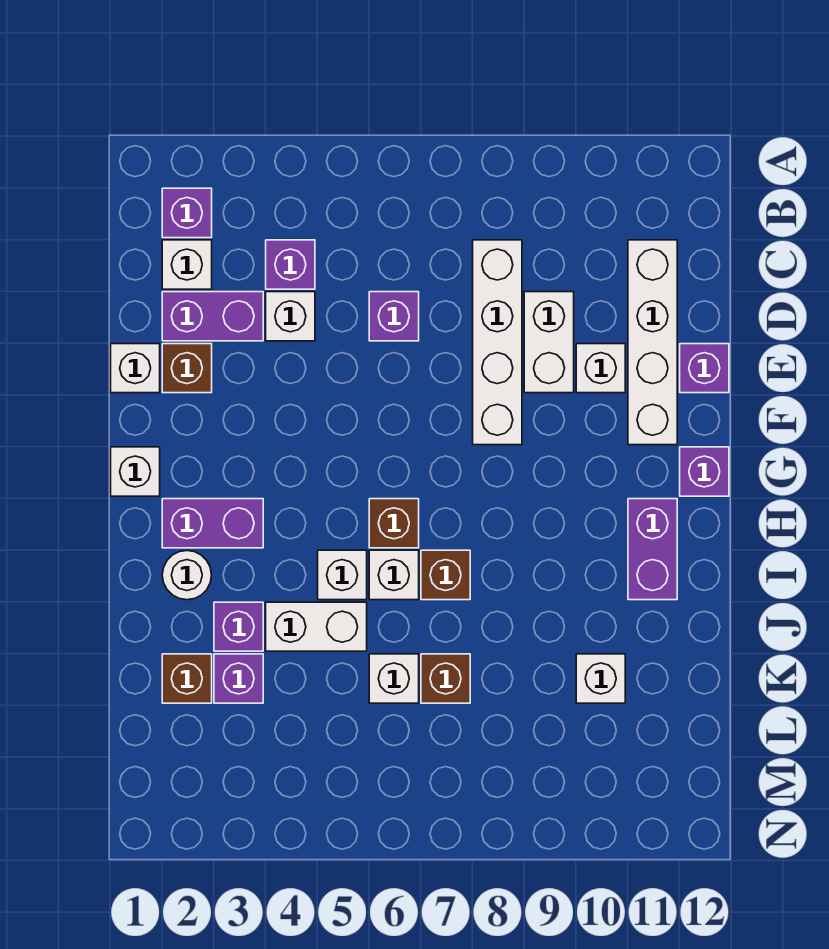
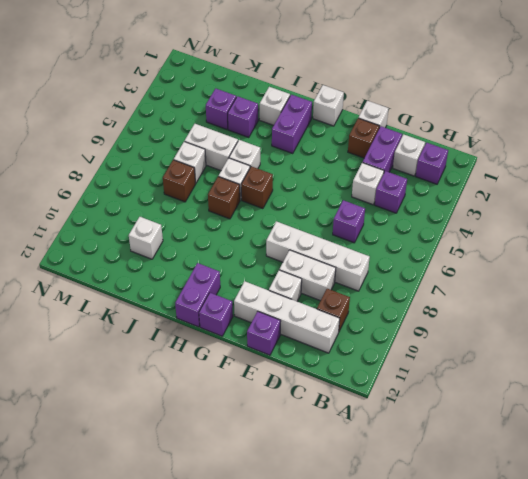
purple brick H11:I11 level 1 -> purple brick H11:H12 level 1
white round brick I2 level 1 -> white brick I2 level 1
white brick J4:J5 level 1 -> white brick J5:K5 level 1
brown brick K2 level 1 -> brown brick C10 level 1

